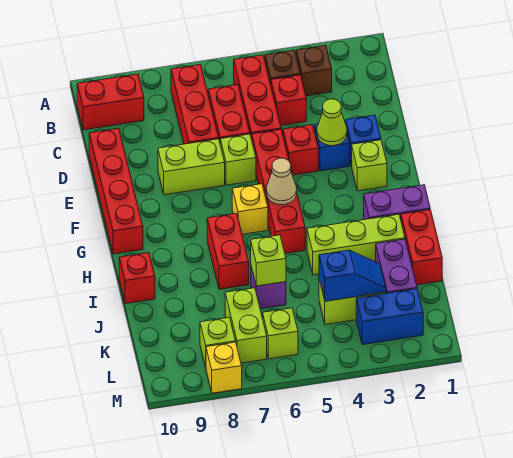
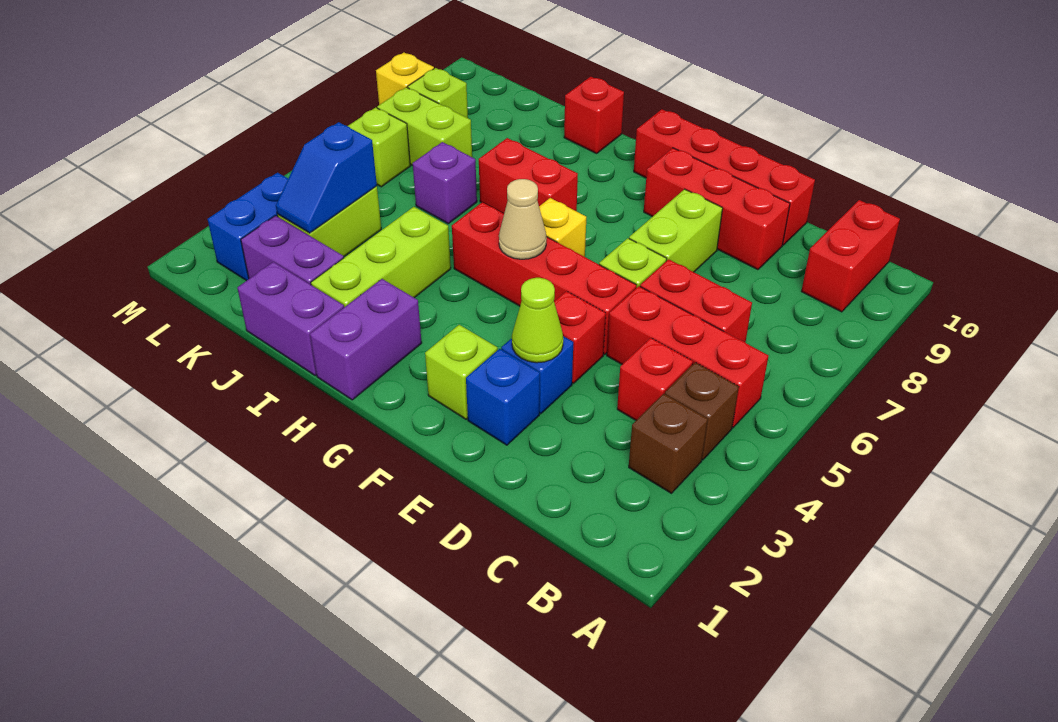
red brick B7:D7 level 1 -> red brick D9:F9 level 1
red brick I1:J1 level 1 -> purple brick I1:J1 level 1
lime brick J6 level 2 -> none

